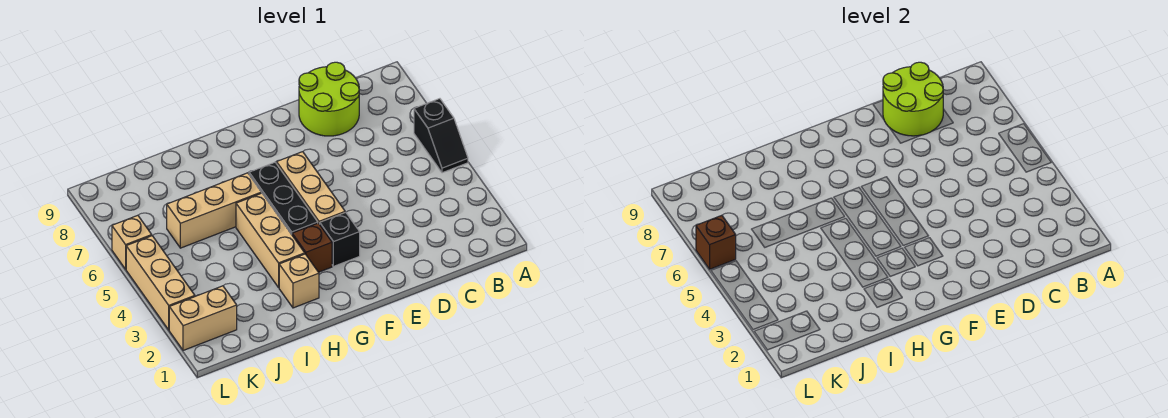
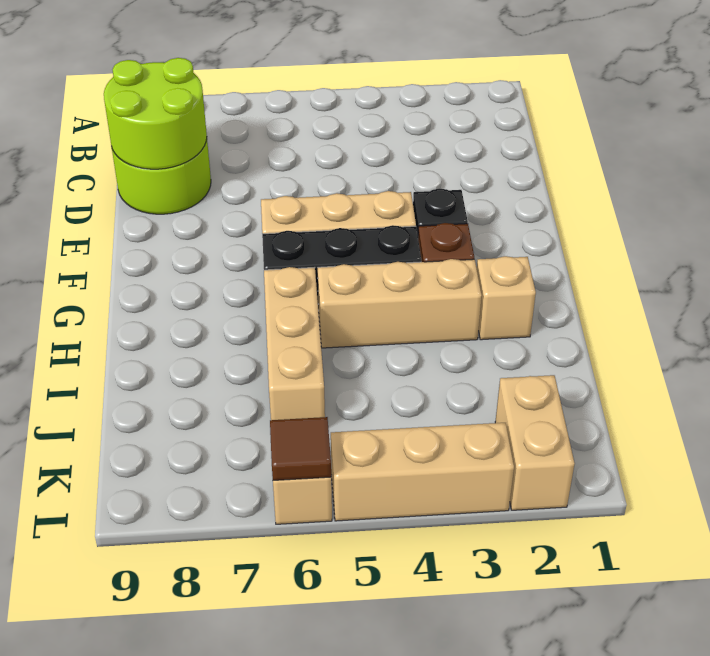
black slope A5:A6 level 1 top 6 -> none
brown brick L6 level 2 -> brown tile L6 level 2

